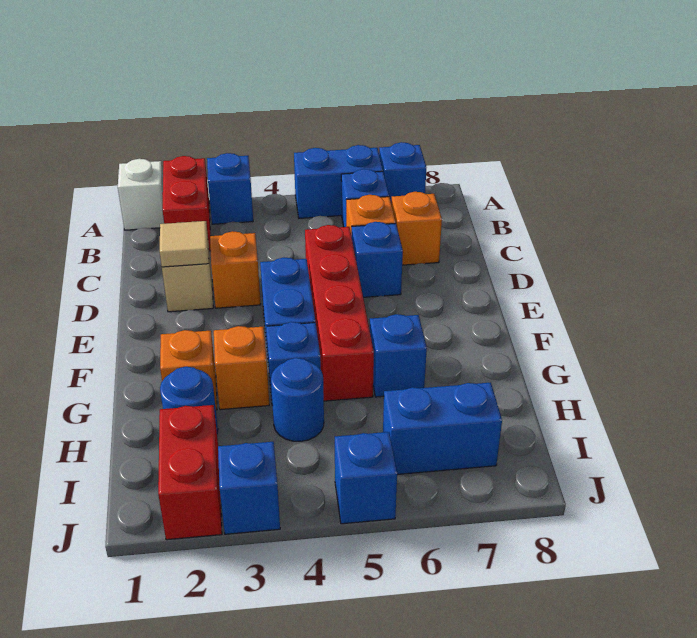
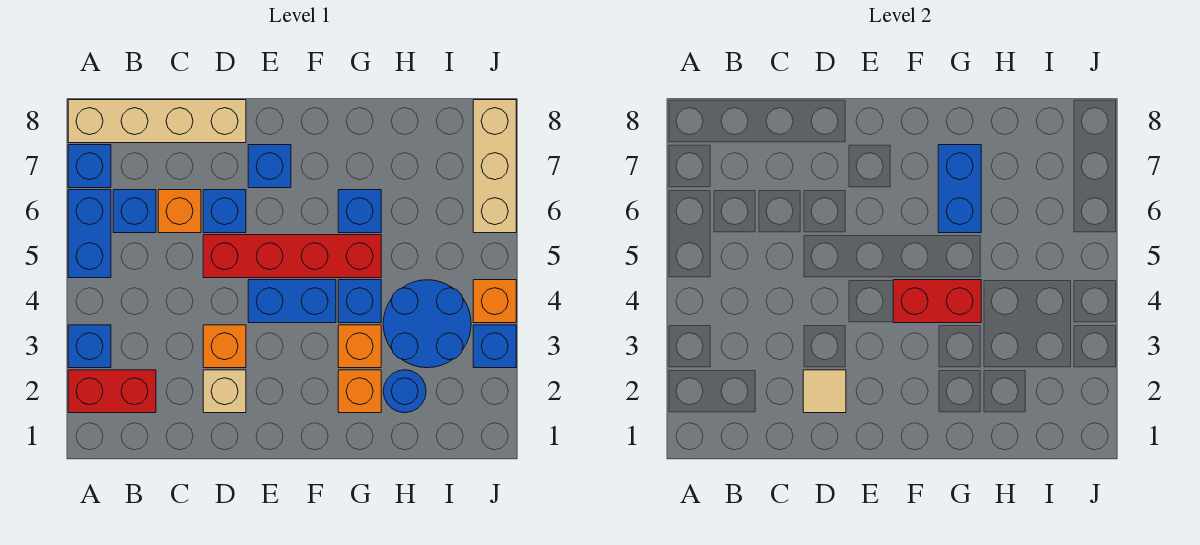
white brick A1 level 1 -> none
none -> tan brick A8:D8 level 1
orange brick C7 level 1 -> orange brick J4 level 1
blue round brick H4 level 1 -> blue round brick H3:I4 level 1
red brick I2:J2 level 1 -> red brick F4:G4 level 2
blue brick I6:I7 level 1 -> blue brick G6:G7 level 2
blue brick J5 level 1 -> blue brick E7 level 1
none -> tan brick J6:J8 level 1

